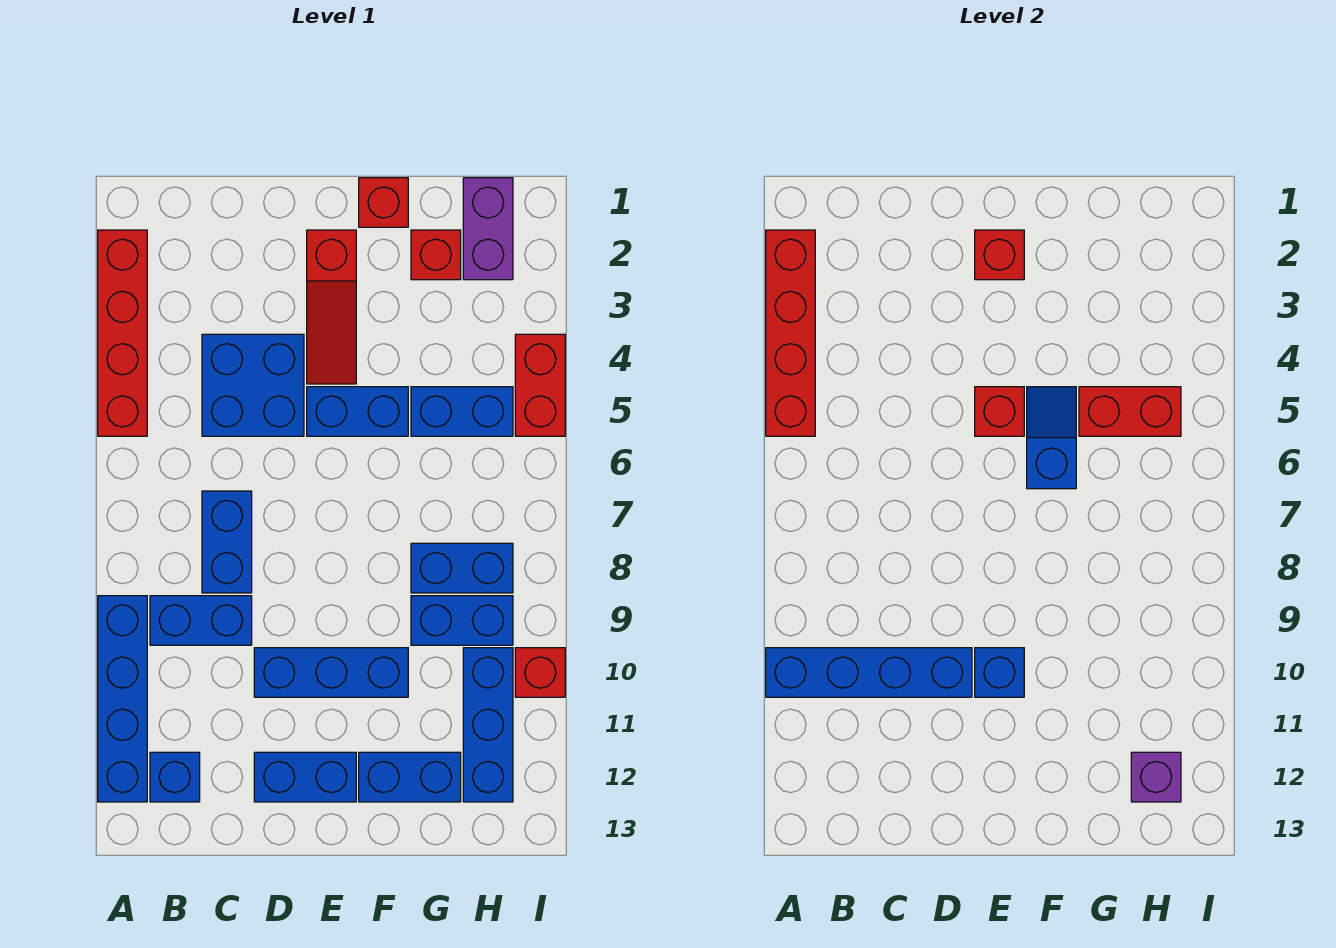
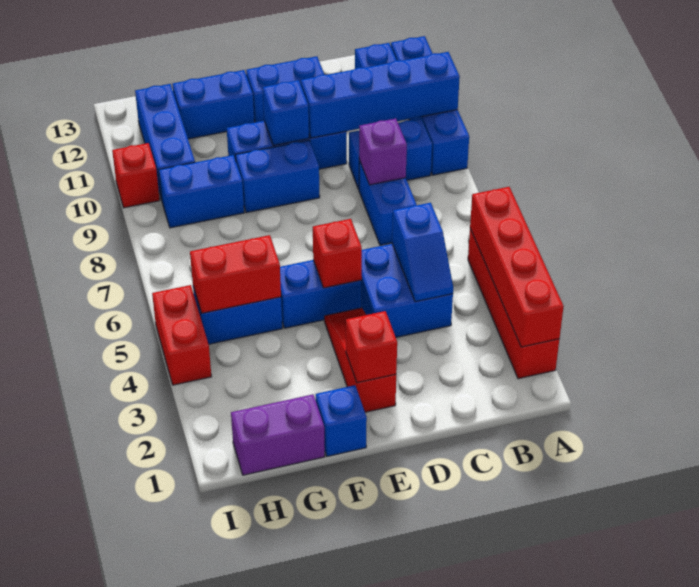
red brick F1 level 1 -> blue brick F1 level 1
blue slope F5:F6 level 2 top 6 -> blue slope C4:C5 level 2 top 5
red brick G2 level 1 -> none
blue brick G8:H8 level 1 -> blue brick E9:F9 level 1
purple brick H1:H2 level 1 -> purple brick G1:H1 level 1
purple brick H12 level 2 -> purple brick C8 level 2

